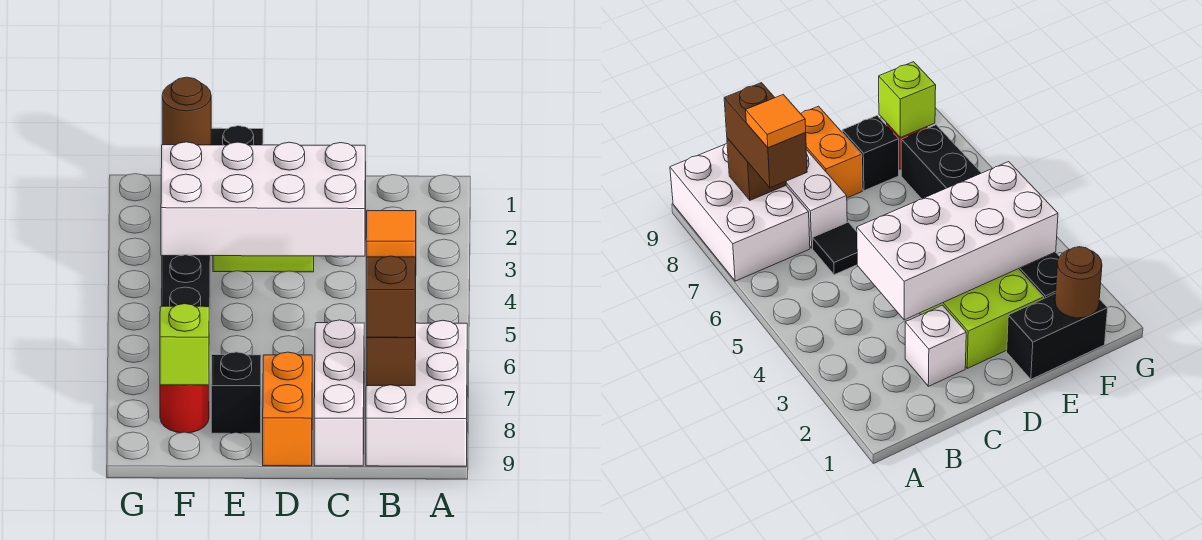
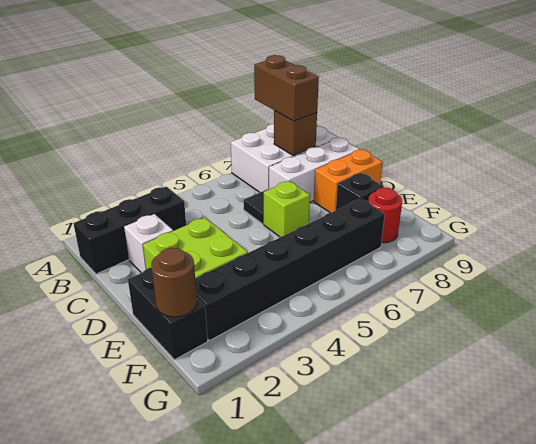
none -> black brick B1:B3 level 1
brown brick B7:B8 level 3 -> brown brick A8:B8 level 3
orange tile B7 level 4 -> none
white brick C3:F4 level 2 -> none
lime brick F8 level 2 -> lime brick D6 level 1

